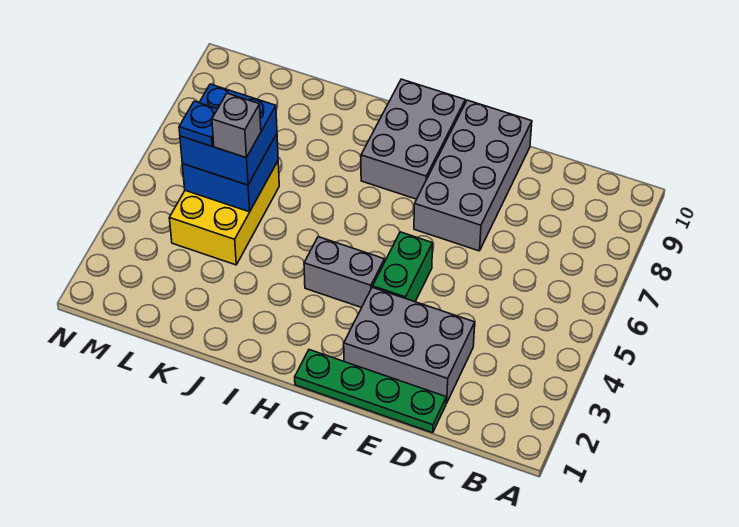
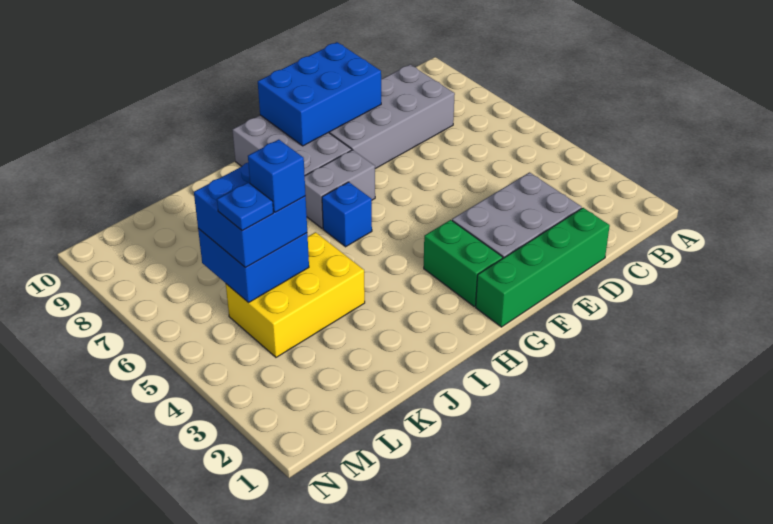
green plate D1:G1 level 1 -> green brick D1:G1 level 1
grey brick E7:F10 level 1 -> grey brick C8:F9 level 1
none -> blue brick E9:G10 level 2
green brick F4:F5 level 1 -> green brick G2:G3 level 1
grey brick G4:H4 level 1 -> grey brick G7:H7 level 1
none -> blue brick H6 level 1
yellow brick K4:L6 level 1 -> yellow brick J4:L5 level 1
grey brick K5 level 4 -> blue brick K5 level 4

